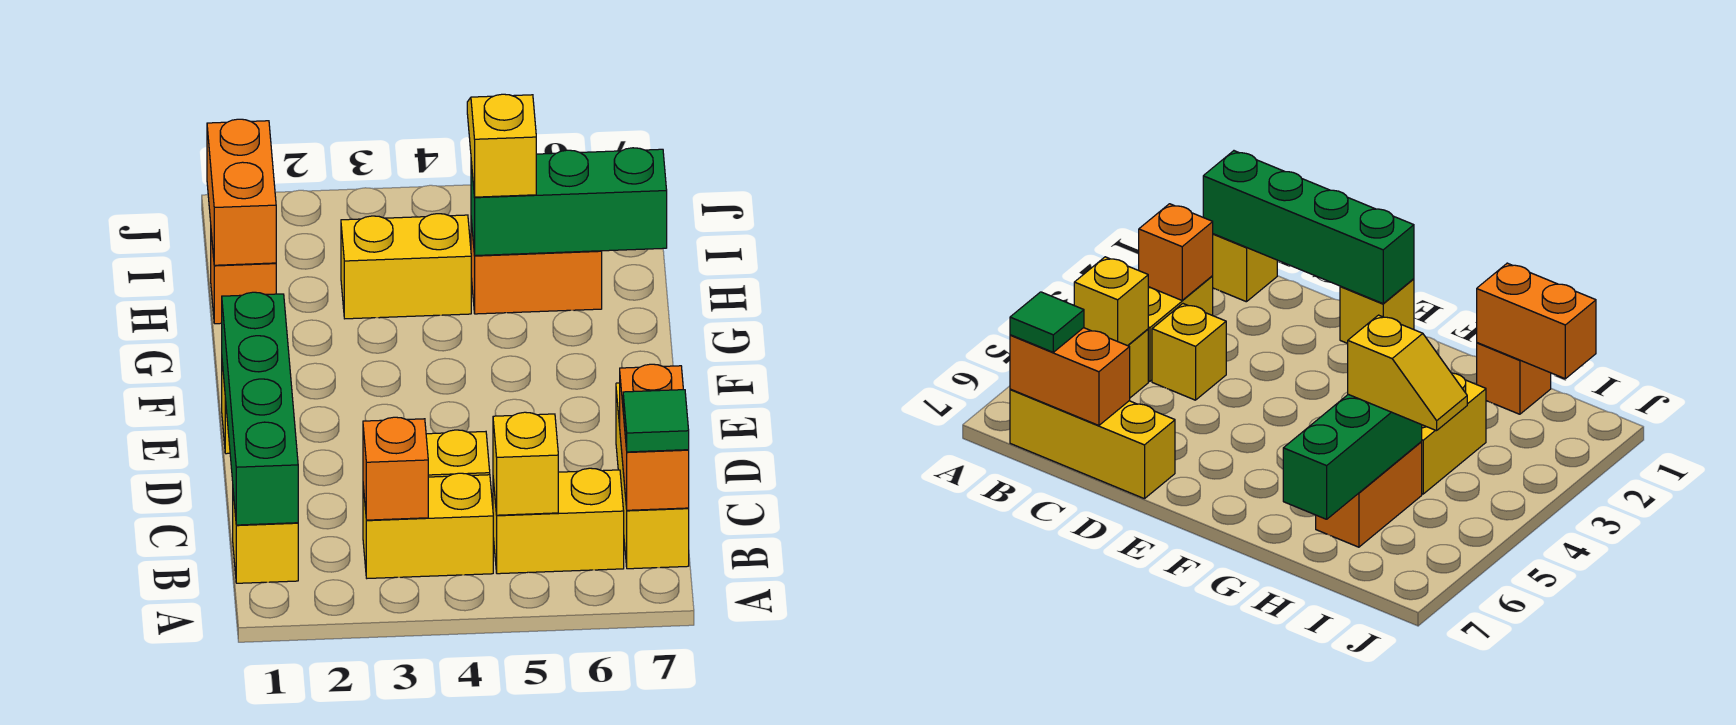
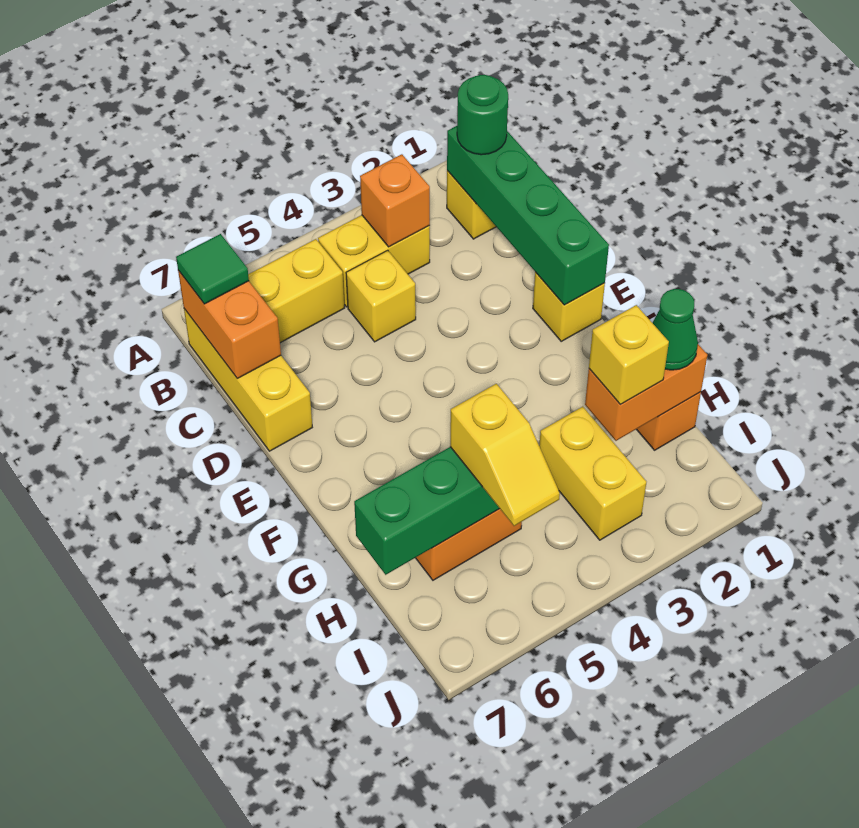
none -> green round brick B1 level 3
yellow brick B5 level 2 -> yellow brick H2 level 3
orange brick H1:I1 level 2 -> orange brick H1:H2 level 2
none -> green cone H1 level 3
yellow brick H3:H4 level 1 -> yellow brick H3:I3 level 1

